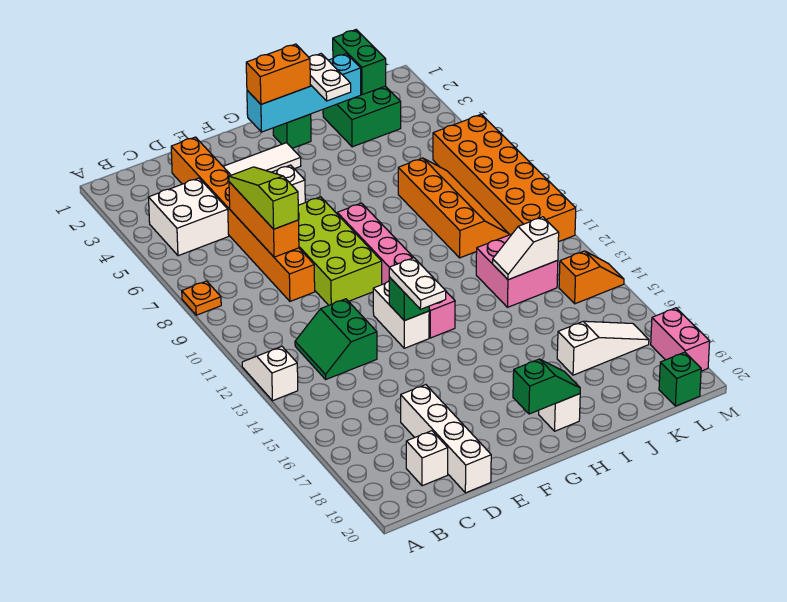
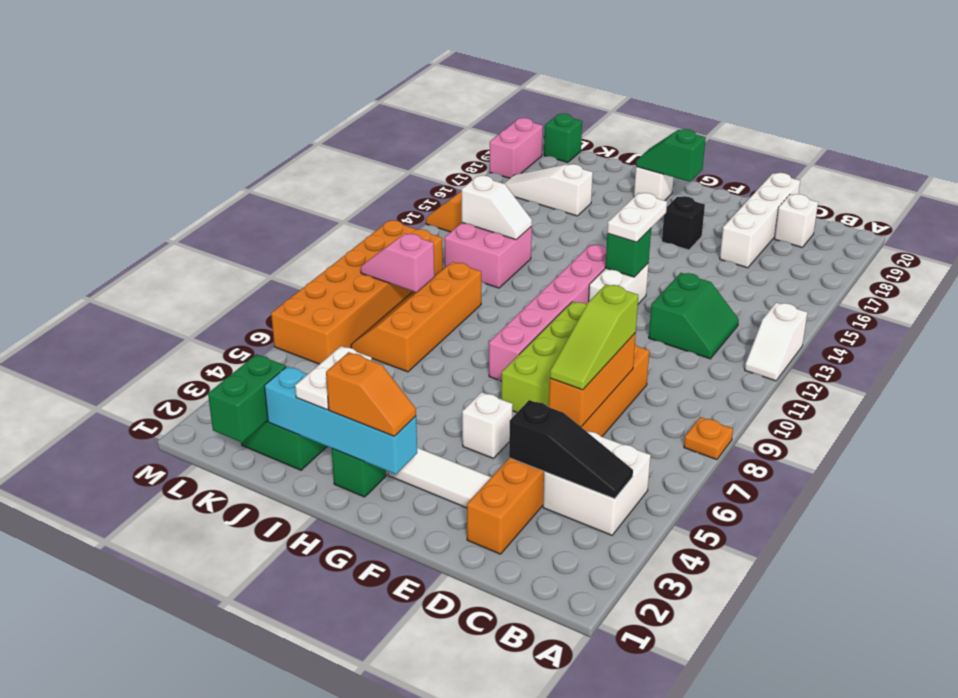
none -> black slope B4:D4 level 2 top D
none -> black brick F17 level 1
orange brick G2:H2 level 3 -> orange slope G2:H2 level 3 top H
none -> pink slope K9:L9 level 2 top K

